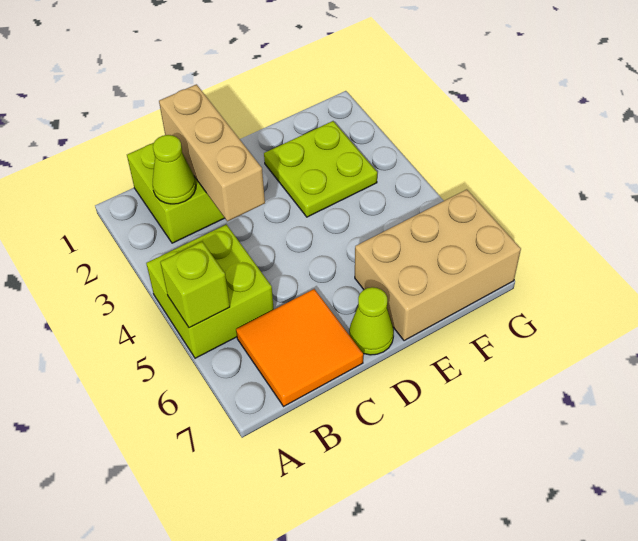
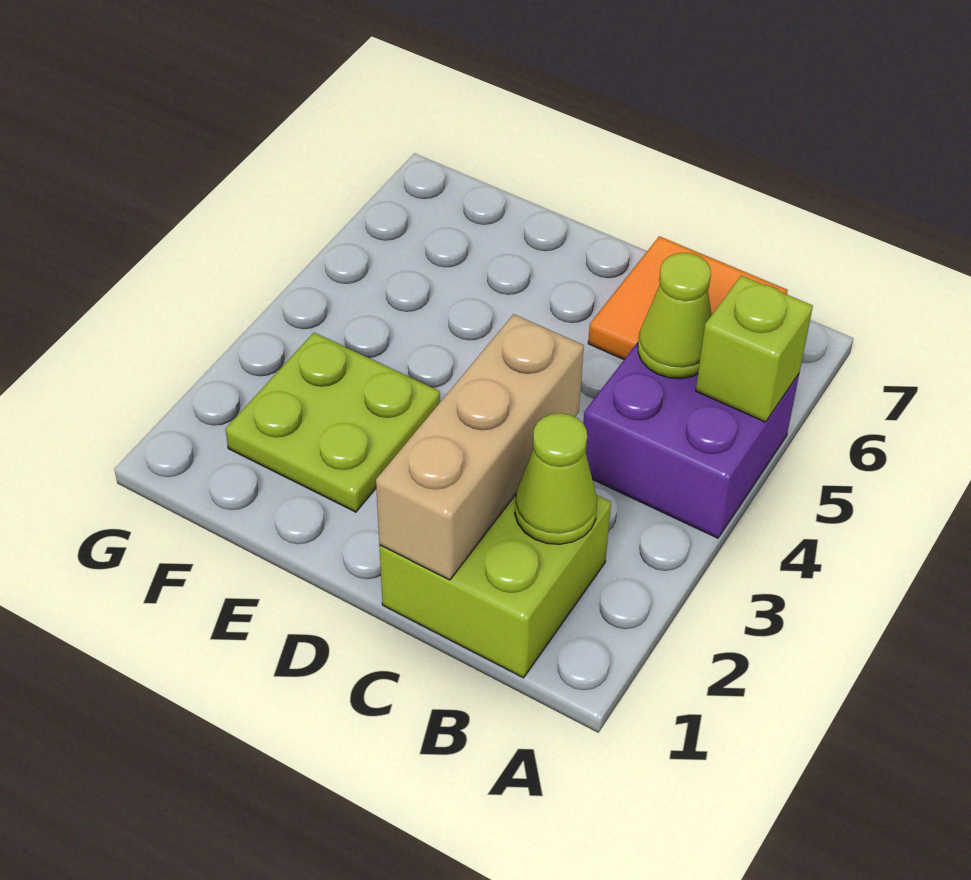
lime brick A4:B5 level 1 -> purple brick A4:B5 level 1
lime cone D7 level 1 -> lime cone B5 level 2
tan brick E6:G7 level 1 -> none

